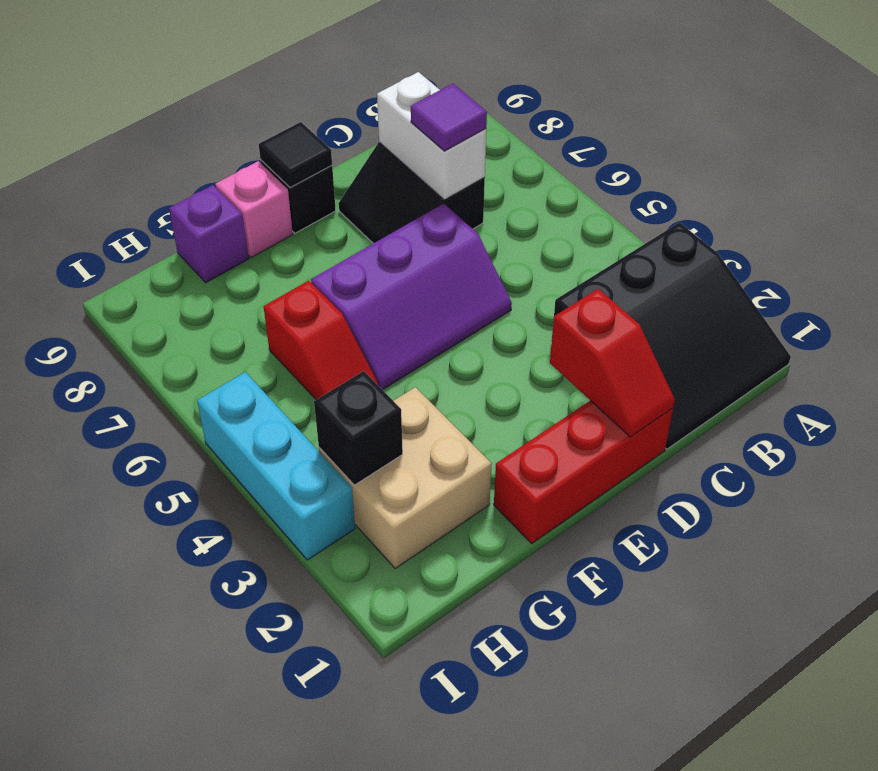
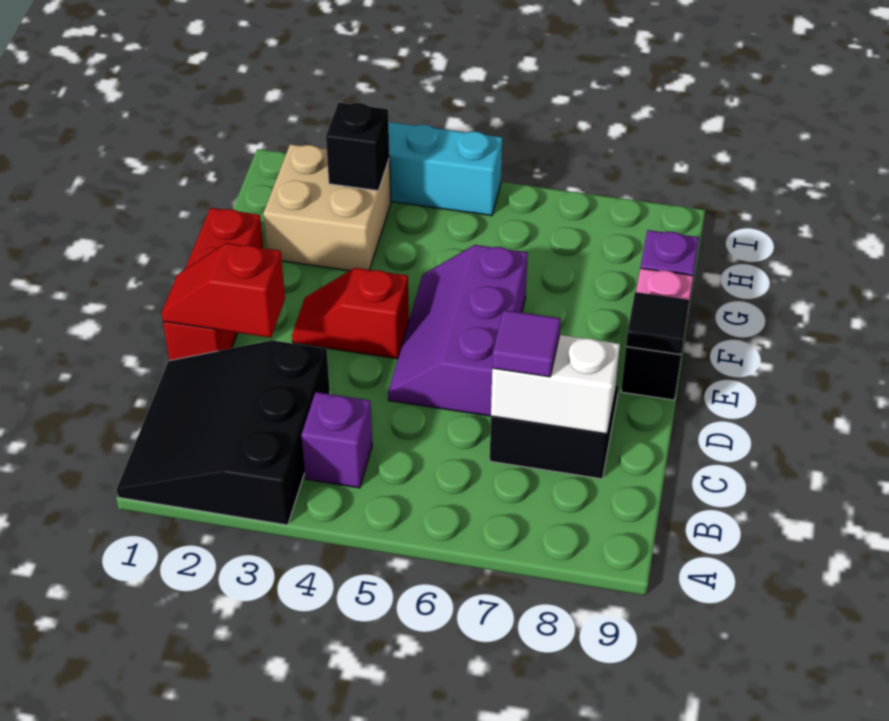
none -> purple brick B4 level 1
red slope G5:G6 level 1 top 6 -> red slope E3:E4 level 1 top 4

